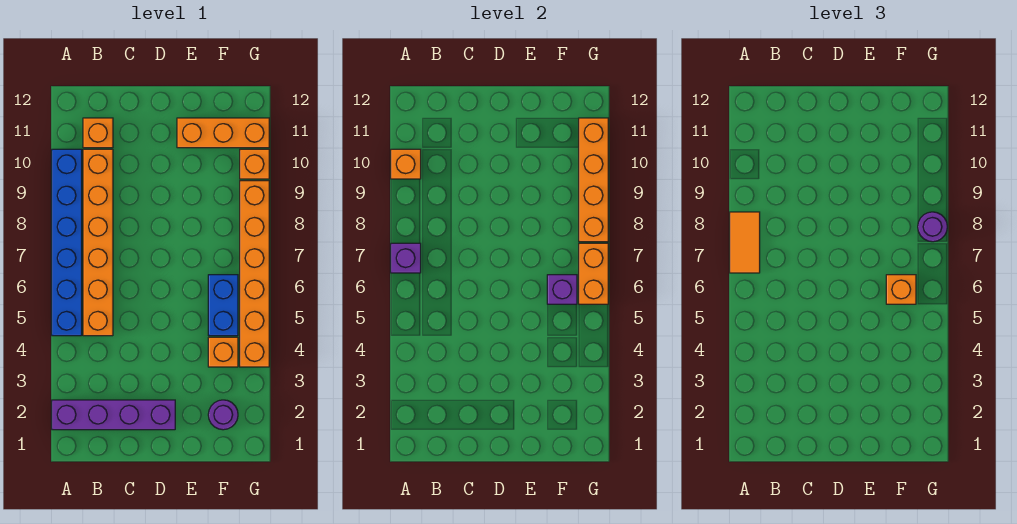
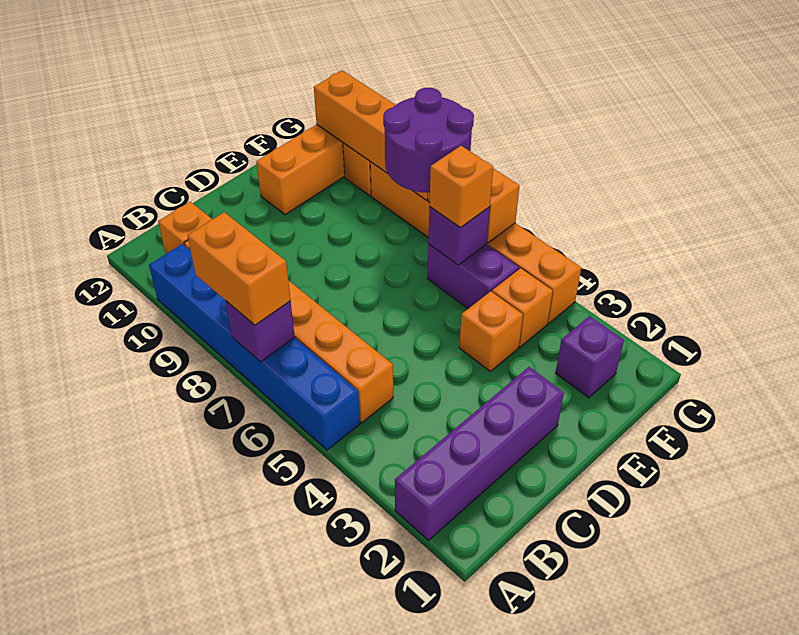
orange tile A7:A8 level 3 -> orange brick A7:A8 level 3
orange brick A10 level 2 -> orange brick E4 level 1
purple round brick F2 level 1 -> purple brick F2 level 1
blue brick F5:F6 level 1 -> purple brick F5:F6 level 1
purple round brick G8 level 3 -> purple round brick F7:G8 level 3

